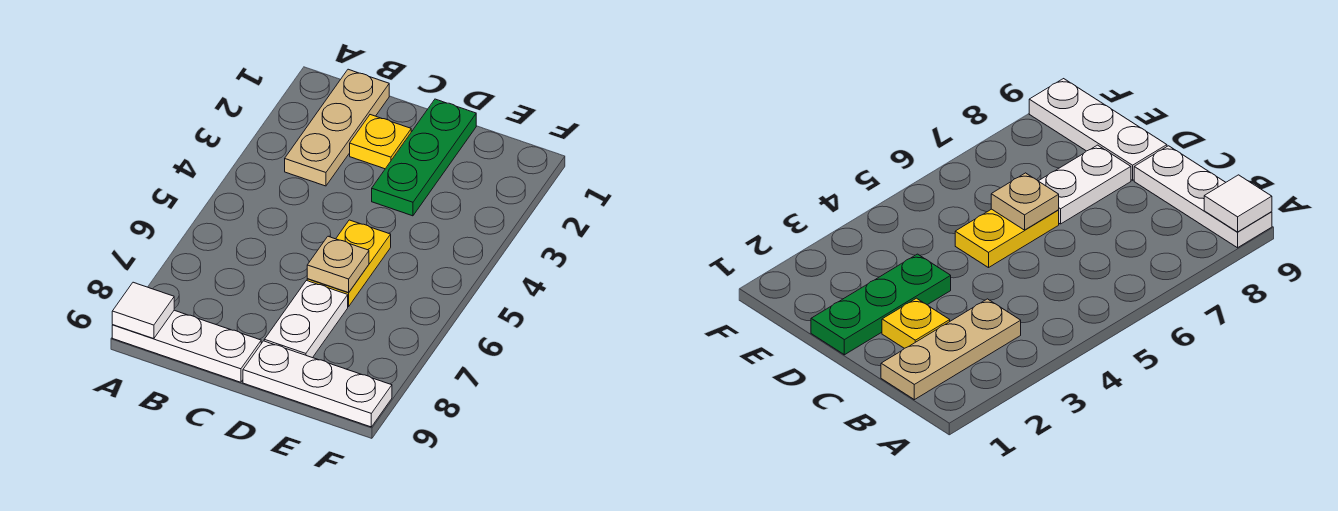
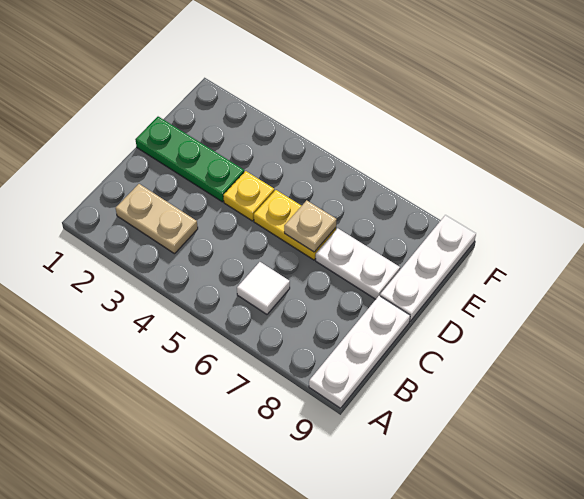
white tile A9 level 2 -> white tile B6 level 1
tan plate B1:B3 level 1 -> tan plate B2:B3 level 1
yellow plate C2 level 1 -> yellow plate D4 level 1

